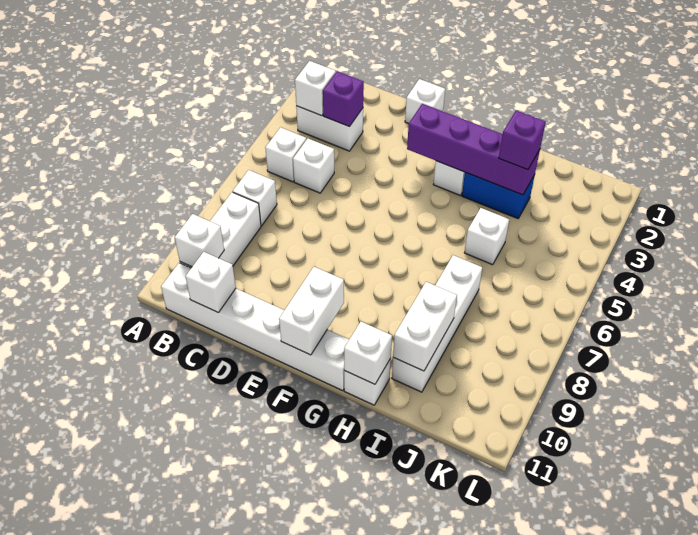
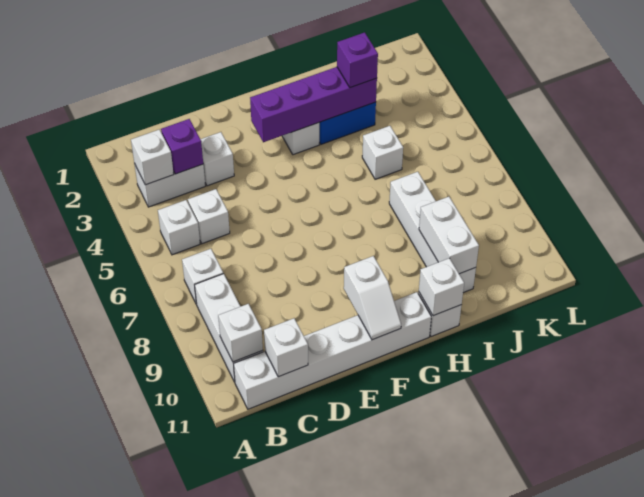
white brick E1 level 1 -> white brick D3 level 1
white brick F10:F11 level 2 -> white slope F10:F11 level 2 top 10

